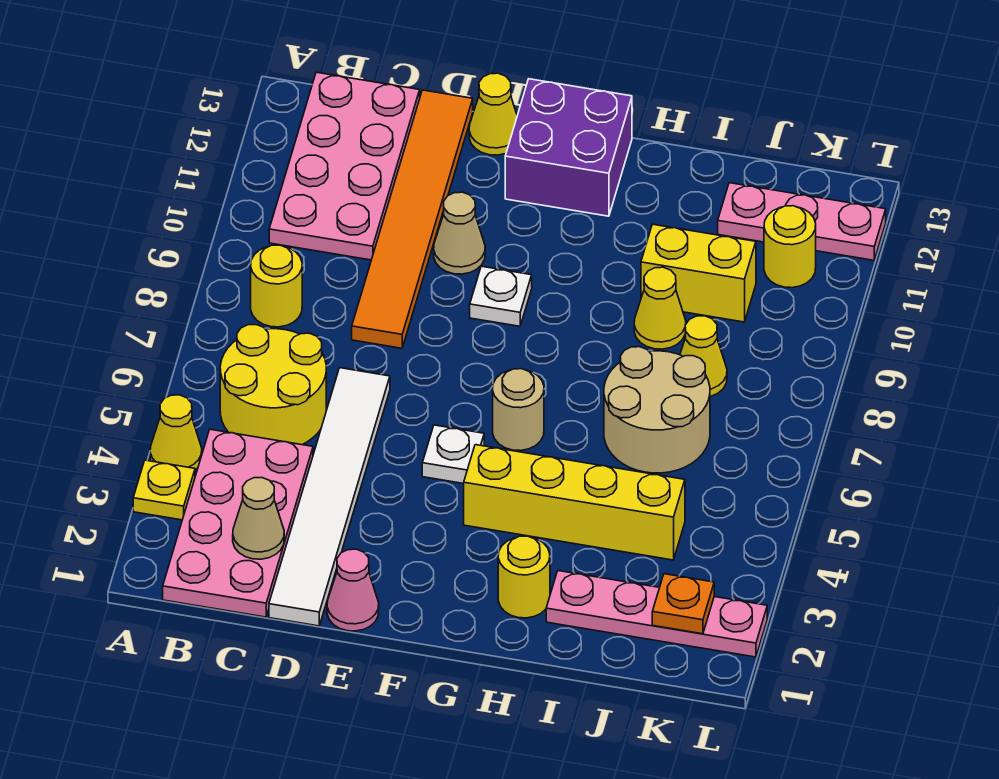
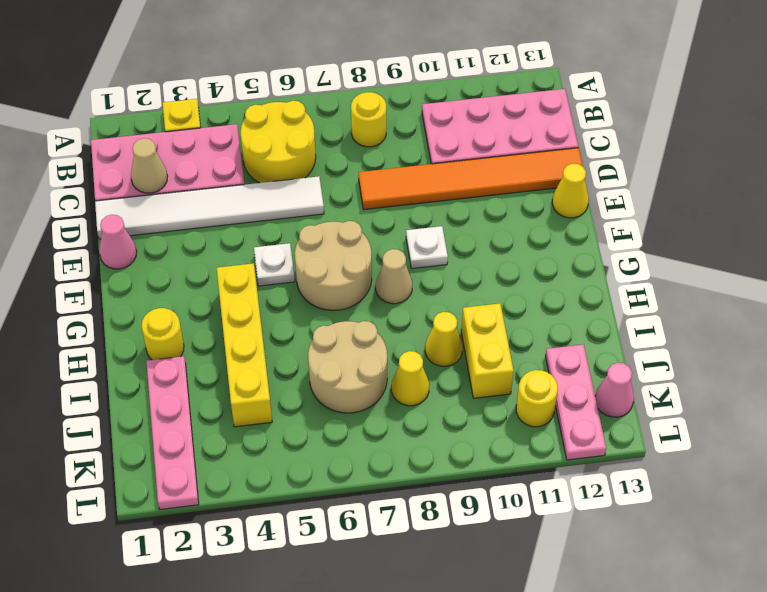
yellow cone A4 level 1 -> none
tan cone E10 level 1 -> tan cone G8 level 1
purple brick F12:G13 level 1 -> none
tan round brick G6 level 1 -> tan round brick F6:G7 level 1
orange plate K2 level 2 -> none
none -> pink cone K13 level 1

